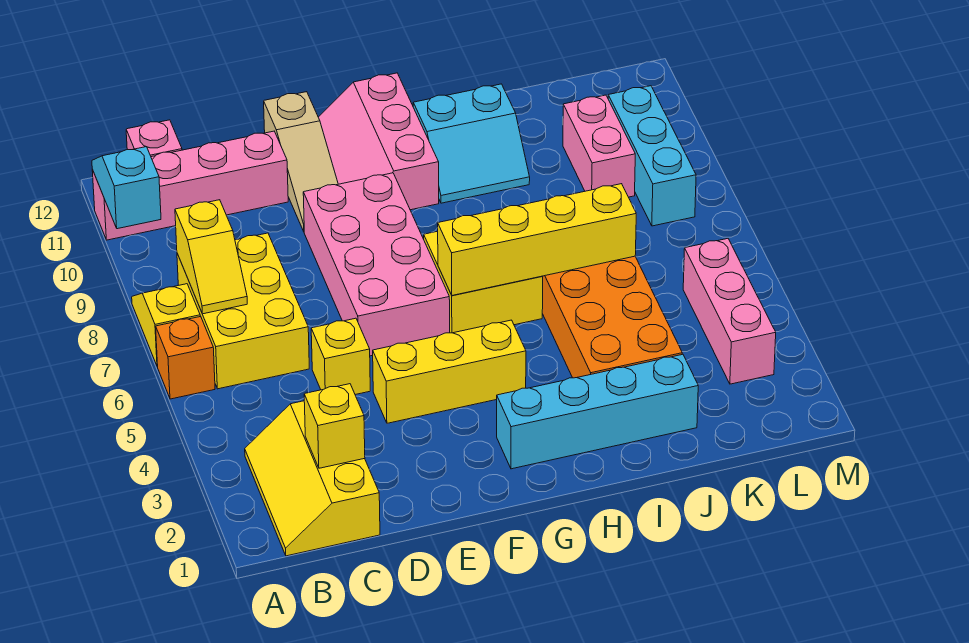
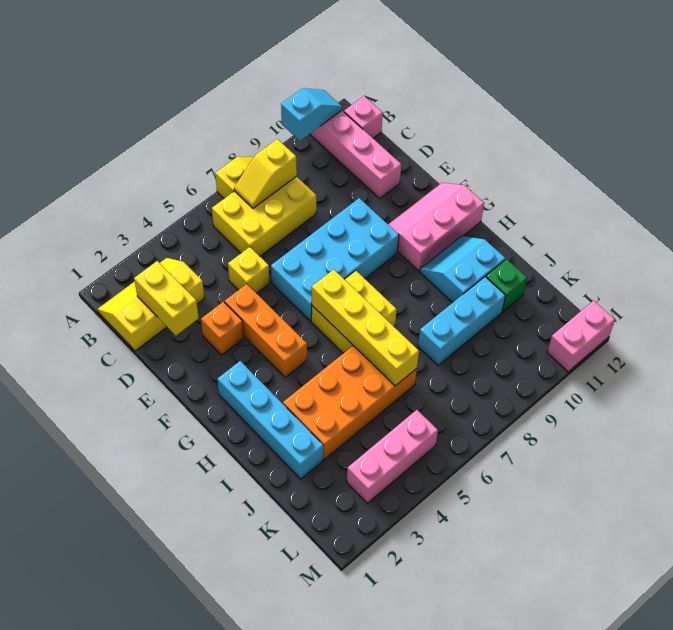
orange brick A6 level 1 -> orange brick E3 level 1
yellow brick C2 level 2 -> yellow brick C2:D2 level 2
yellow brick E4:G4 level 1 -> orange brick E4:G4 level 1
pink brick E6:F9 level 1 -> cyan brick E6:F9 level 1
tan slope E10:E12 level 1 top 12 -> none
cyan slope H10:I11 level 1 top 11 -> cyan slope H10:I11 level 1 top I
none -> green brick J11 level 1
pink brick K9:K10 level 1 -> pink brick M11:M12 level 1
cyan brick L8:L10 level 1 -> cyan brick J8:J10 level 1

